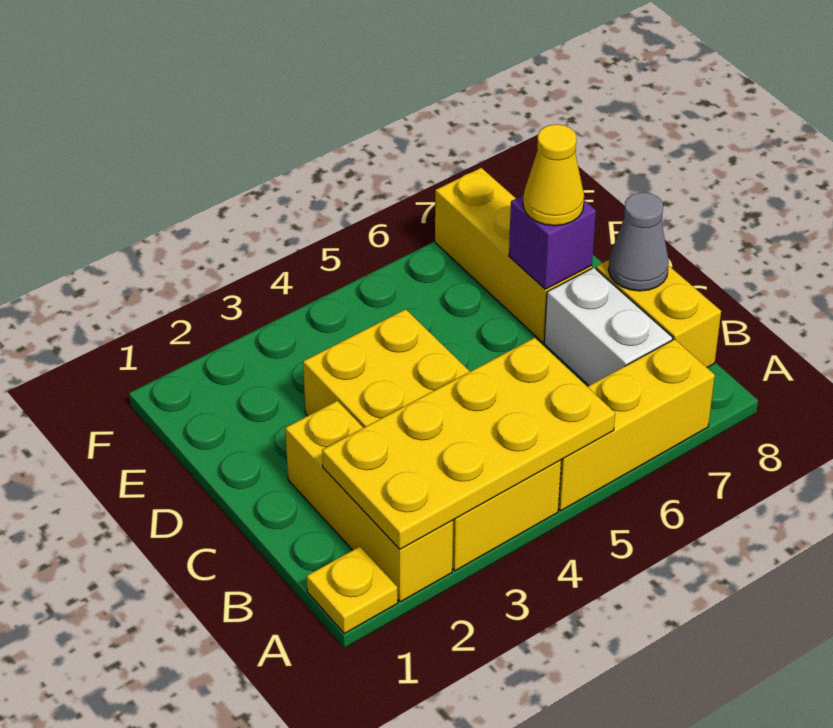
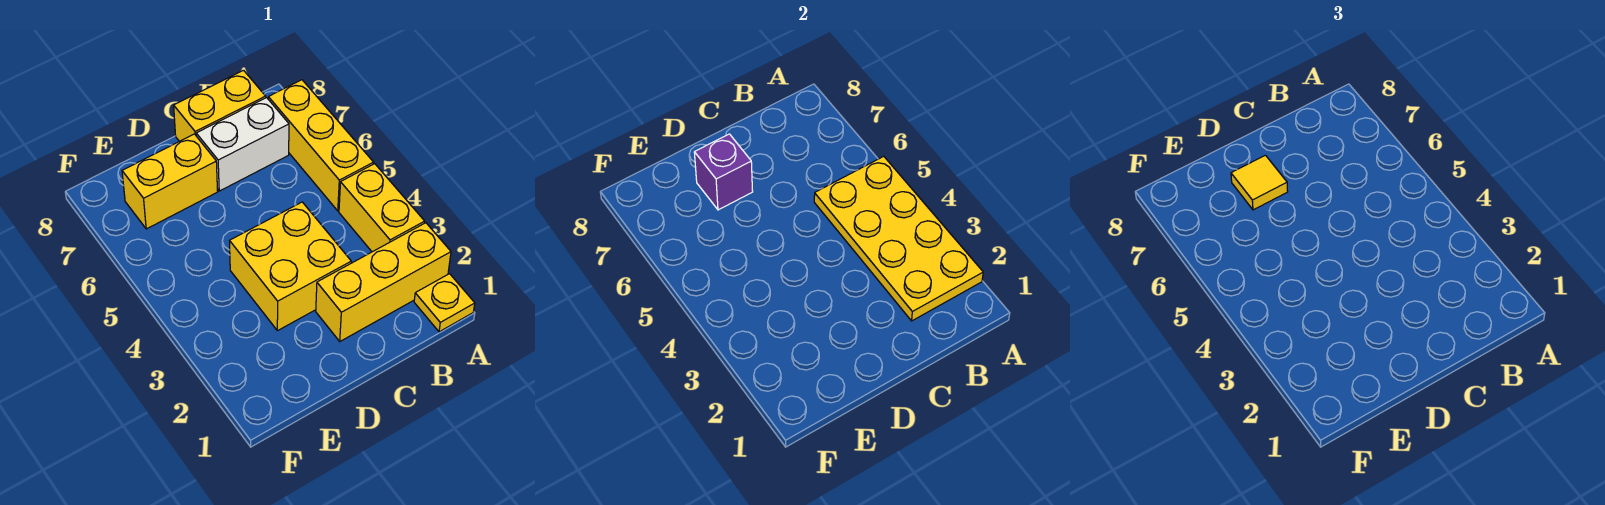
grey cone C8 level 2 -> none
yellow brick D7:F7 level 1 -> yellow brick D7:E7 level 1
yellow cone D7 level 3 -> yellow tile D7 level 3

